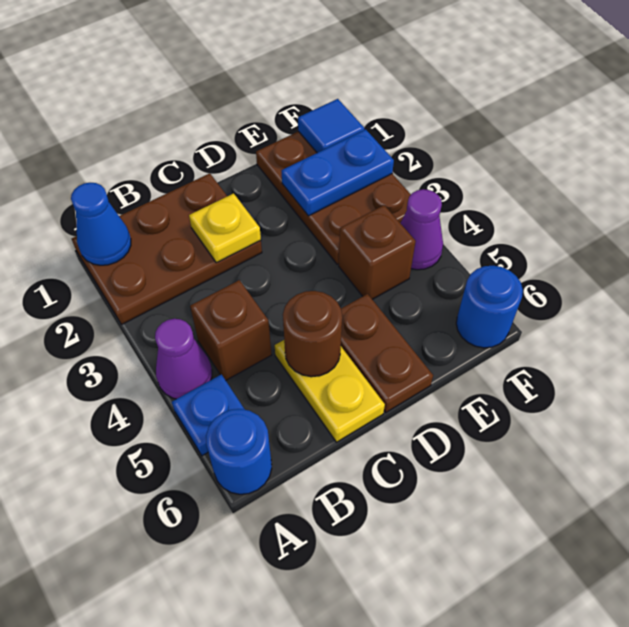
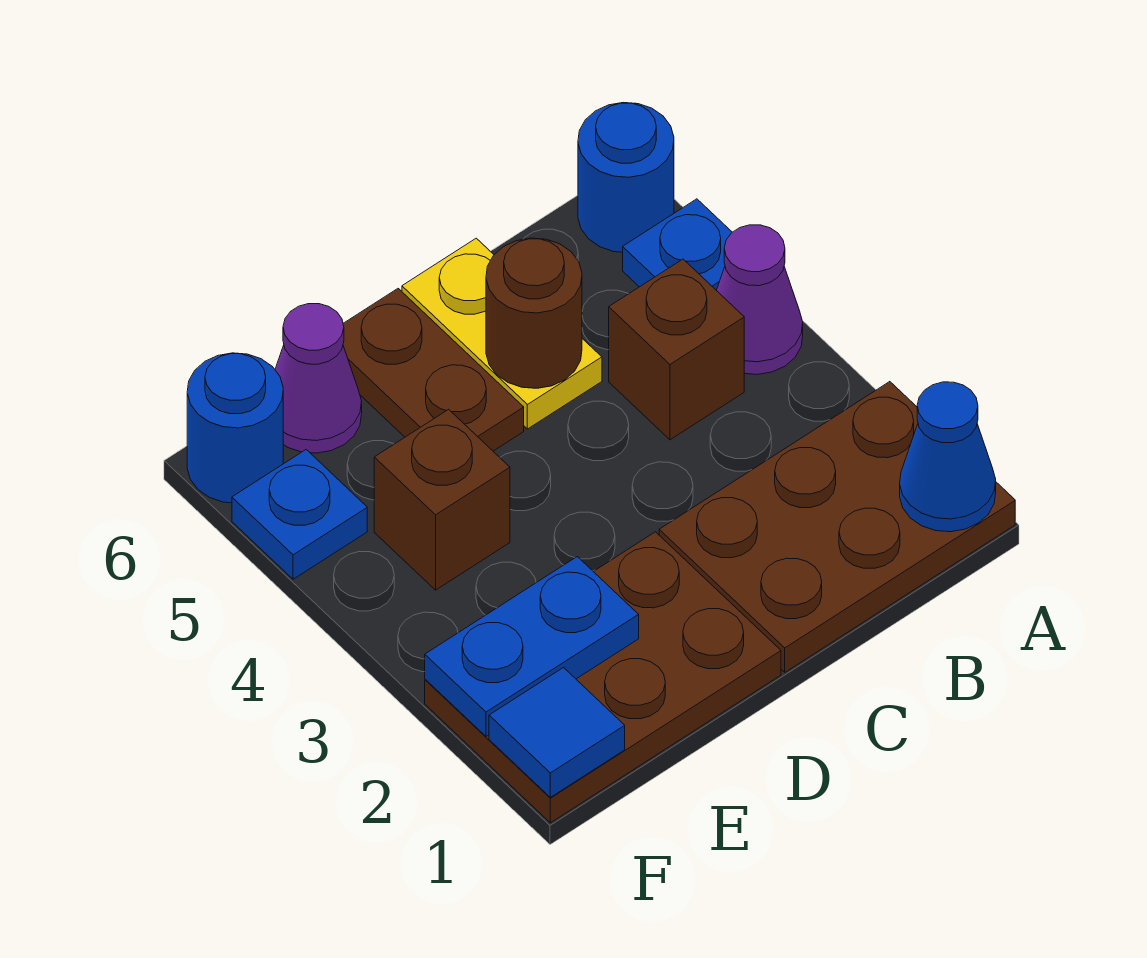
yellow plate C2 level 2 -> none
brown plate E1:F3 level 1 -> brown plate D1:F2 level 1
purple cone F4 level 1 -> purple cone E6 level 1
none -> blue plate F5 level 1

